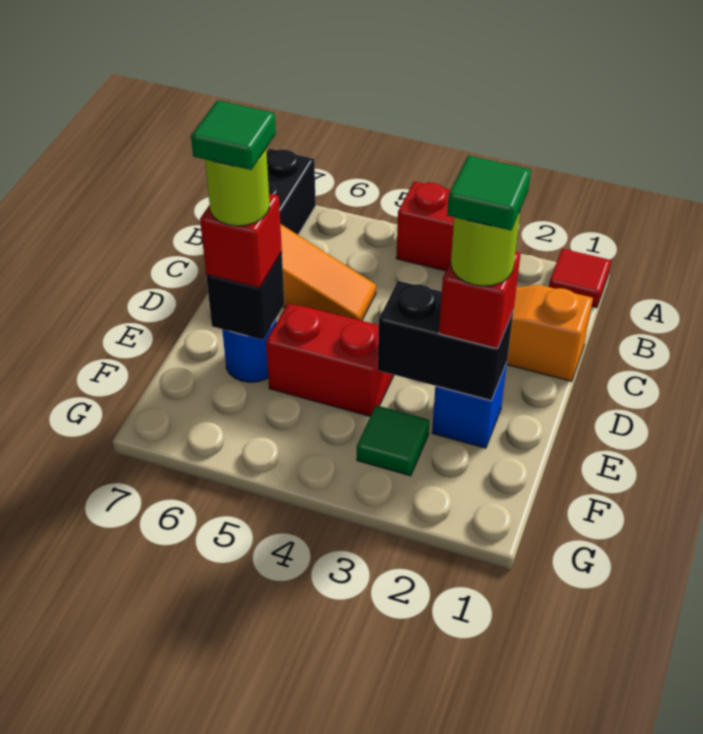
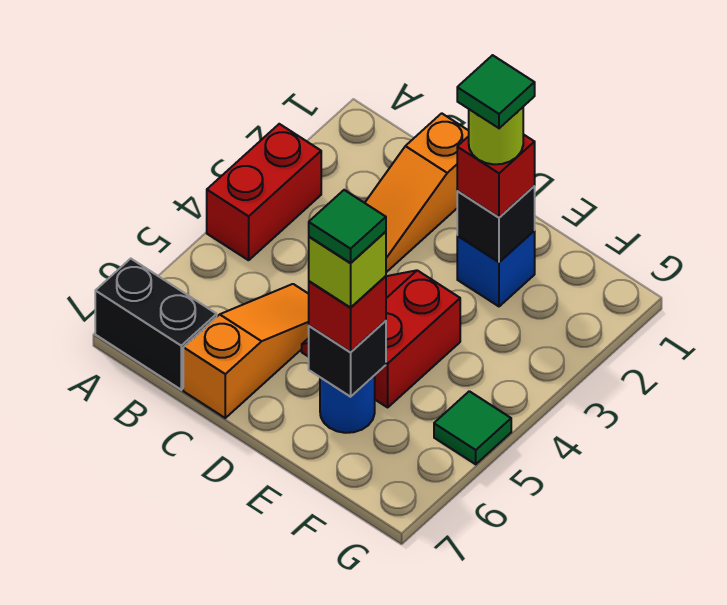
red tile A1 level 1 -> none
black brick E2:E3 level 2 -> black brick E2 level 2
lime round brick E6 level 4 -> lime brick E6 level 4
green tile F3 level 1 -> green tile G5 level 1

